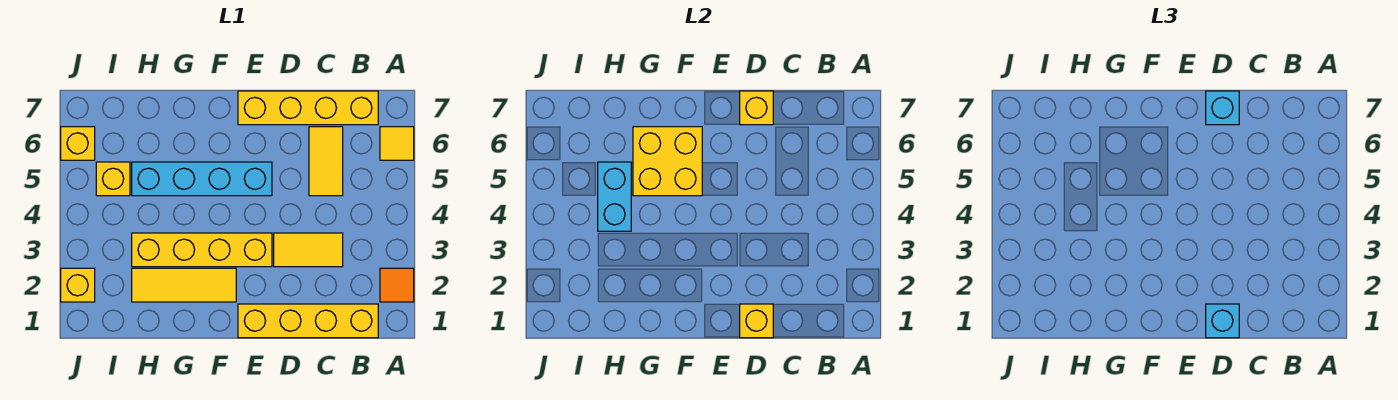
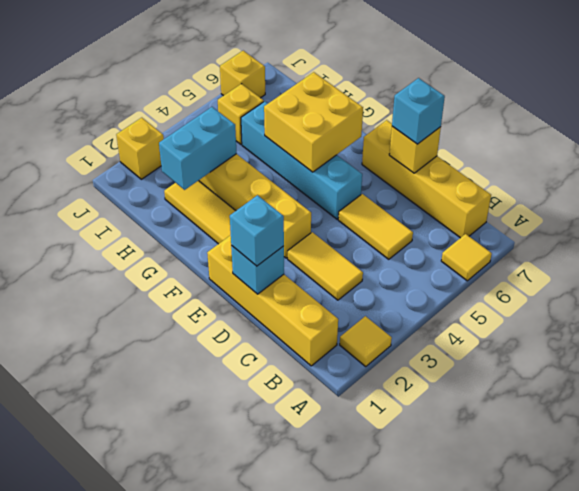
orange tile A2 level 1 -> yellow tile A2 level 1
yellow tile C5:C6 level 1 -> yellow tile C5:D5 level 1
yellow brick D1 level 2 -> cyan brick D1 level 2
cyan brick H4:H5 level 2 -> cyan brick H2:H3 level 2

